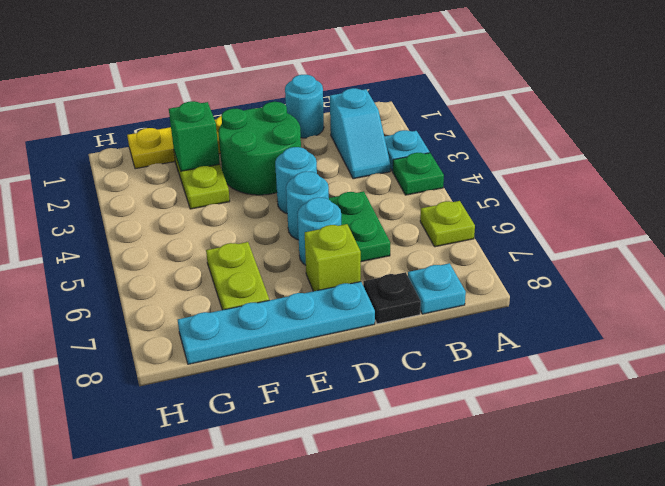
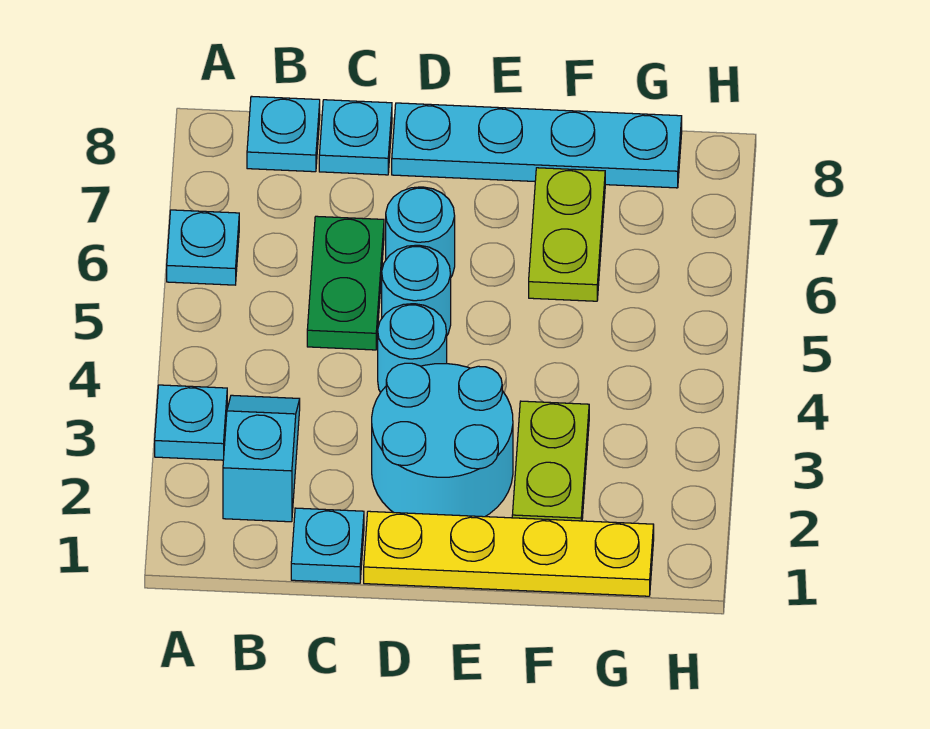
green plate A4 level 1 -> none
lime plate A6 level 1 -> cyan plate A6 level 1
cyan round brick C1 level 1 -> cyan plate C1 level 1
black plate C8 level 1 -> cyan plate C8 level 1
green round brick D2:E3 level 1 -> cyan round brick D2:E3 level 1
lime brick D7 level 1 -> none
green brick F2 level 2 -> none

